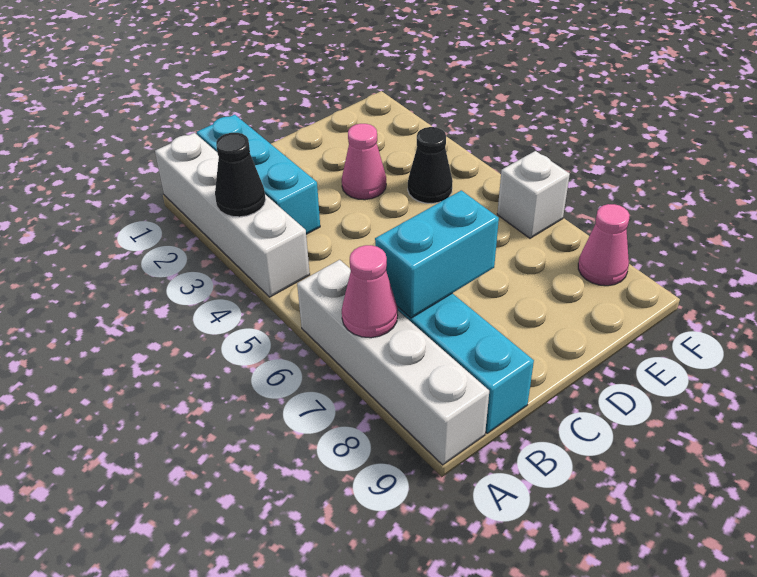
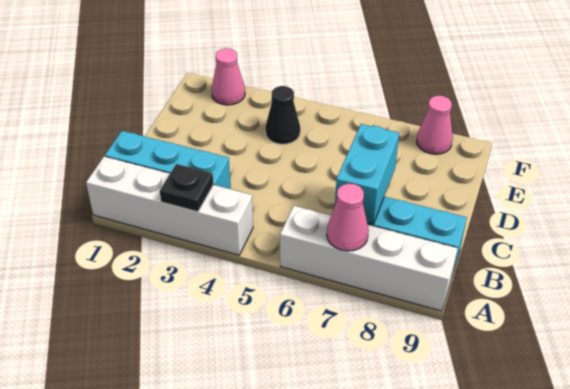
black cone A3 level 2 -> black plate A3 level 2
pink cone D3 level 1 -> pink cone F2 level 1
white brick F6 level 1 -> none

